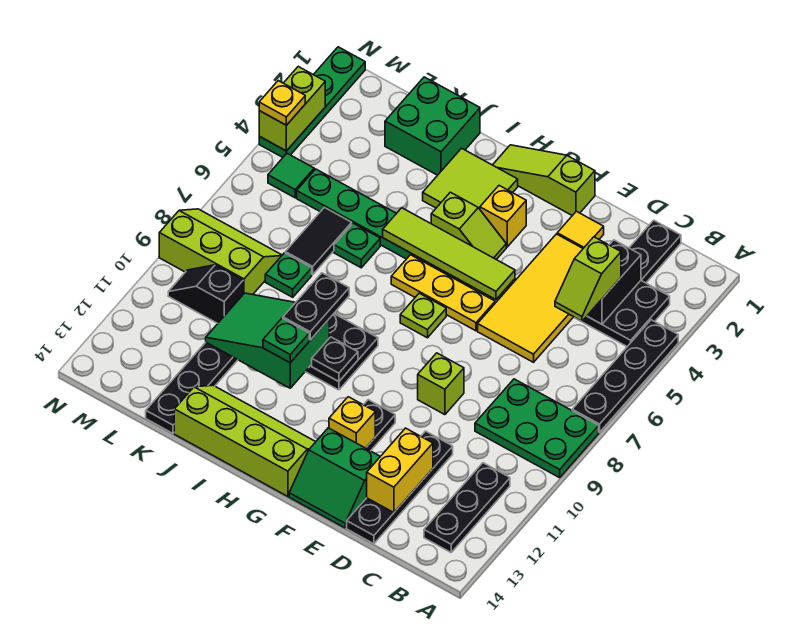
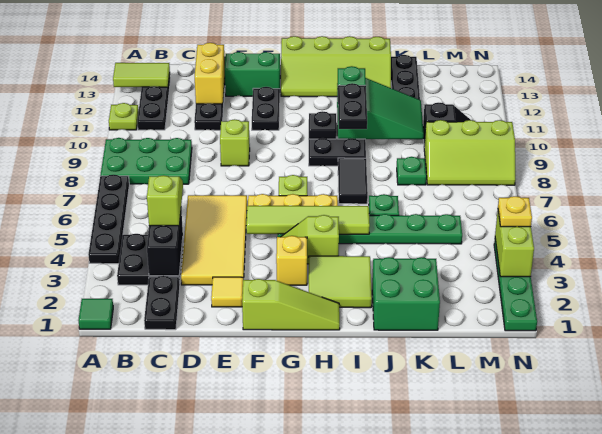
none -> lime plate A11 level 1
none -> lime tile A13:B13 level 2
yellow brick F12 level 2 -> none
black tile K6:K7 level 1 -> black tile I7:I8 level 1
green tile M5 level 1 -> green tile A1 level 1

